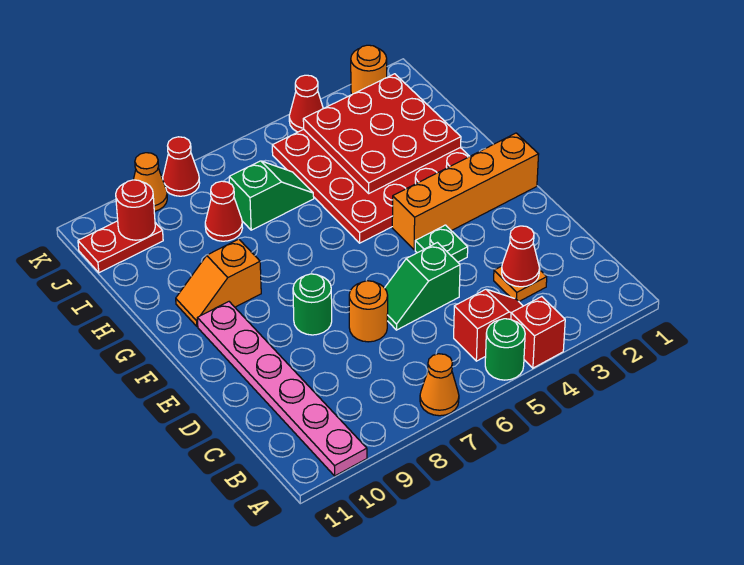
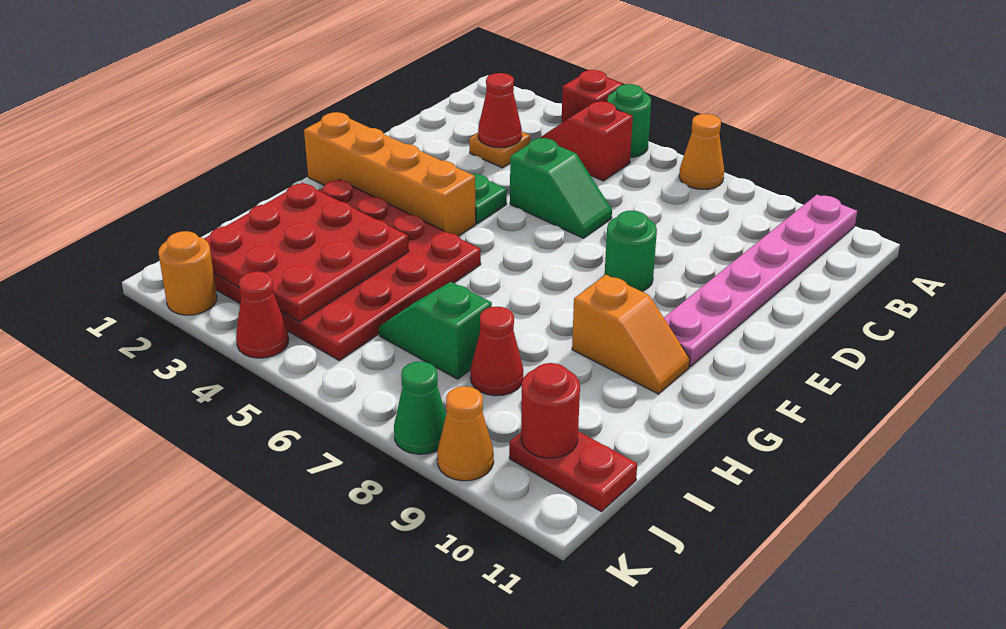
orange round brick D7 level 1 -> none
red cone K8 level 1 -> green cone K8 level 1

